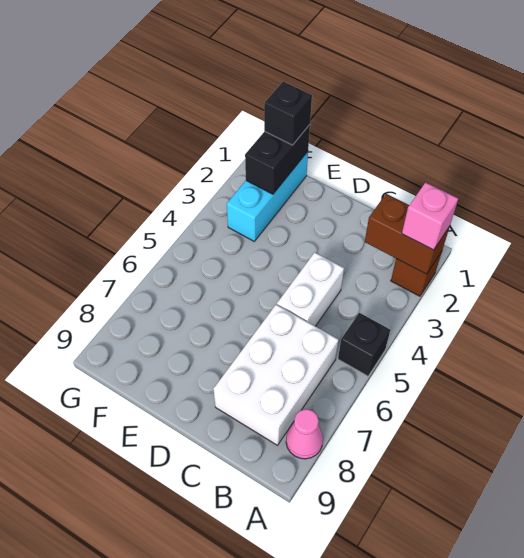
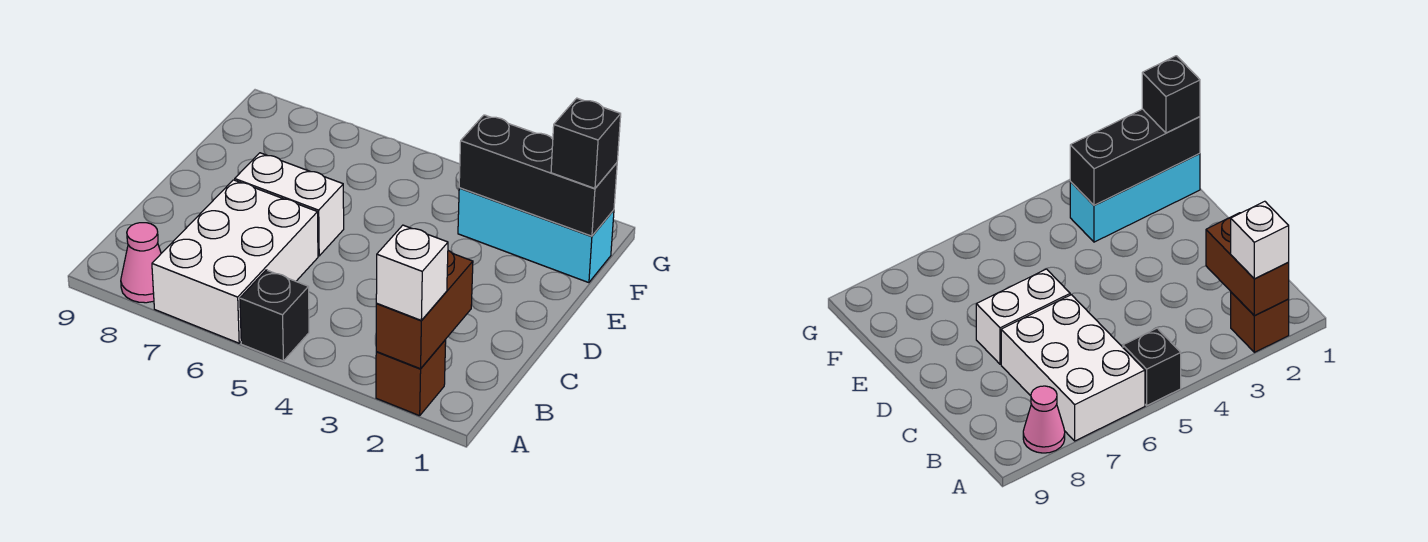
pink brick A2 level 3 -> white brick A2 level 3
white brick B6:C8 level 1 -> white brick A6:C7 level 1
white brick C4:C5 level 1 -> white brick D6:D7 level 1
black brick F1:F2 level 2 -> black brick F1:F3 level 2

